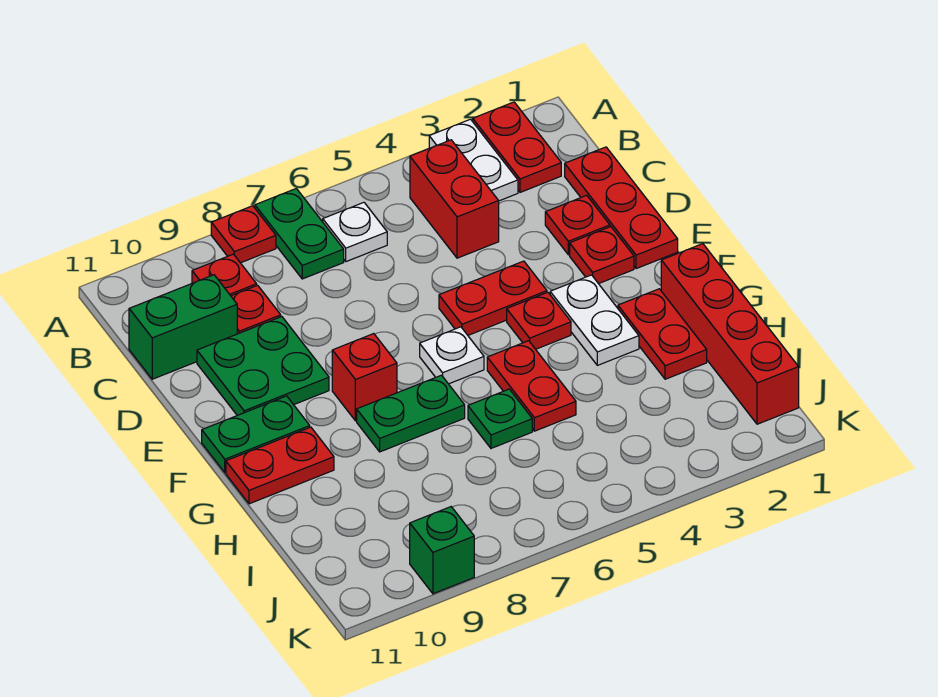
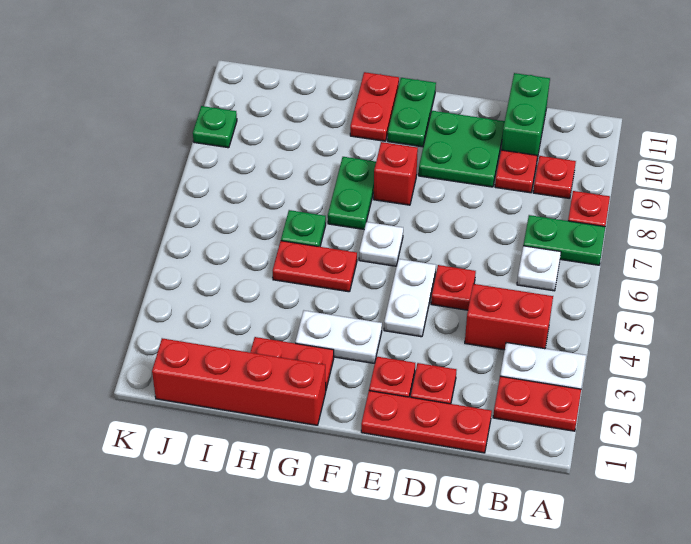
red plate E4:E5 level 1 -> white plate E4:E5 level 1
red plate F4 level 1 -> red plate D5 level 1
green brick K9 level 1 -> green plate K9 level 1

